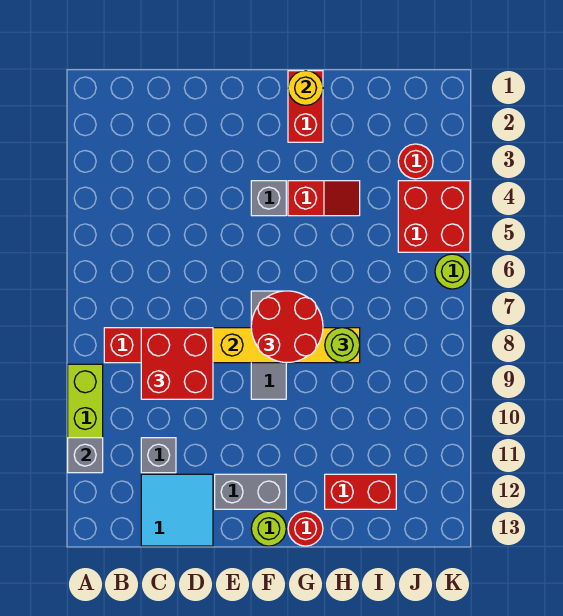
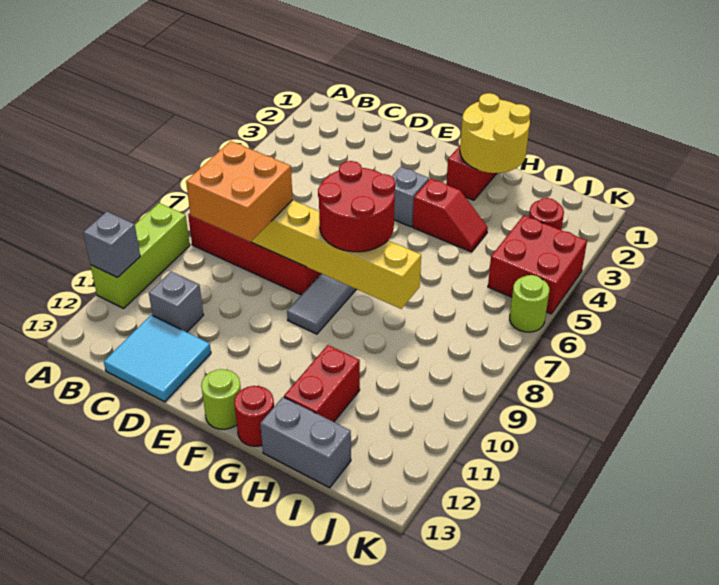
red brick C8:D9 level 3 -> orange brick C8:D9 level 3
grey brick E12:F12 level 1 -> grey brick H13:I13 level 1
yellow round brick G1 level 2 -> yellow round brick G1:H2 level 2
lime round brick H8 level 3 -> none
red brick H12:I12 level 1 -> red brick H11:H12 level 1

